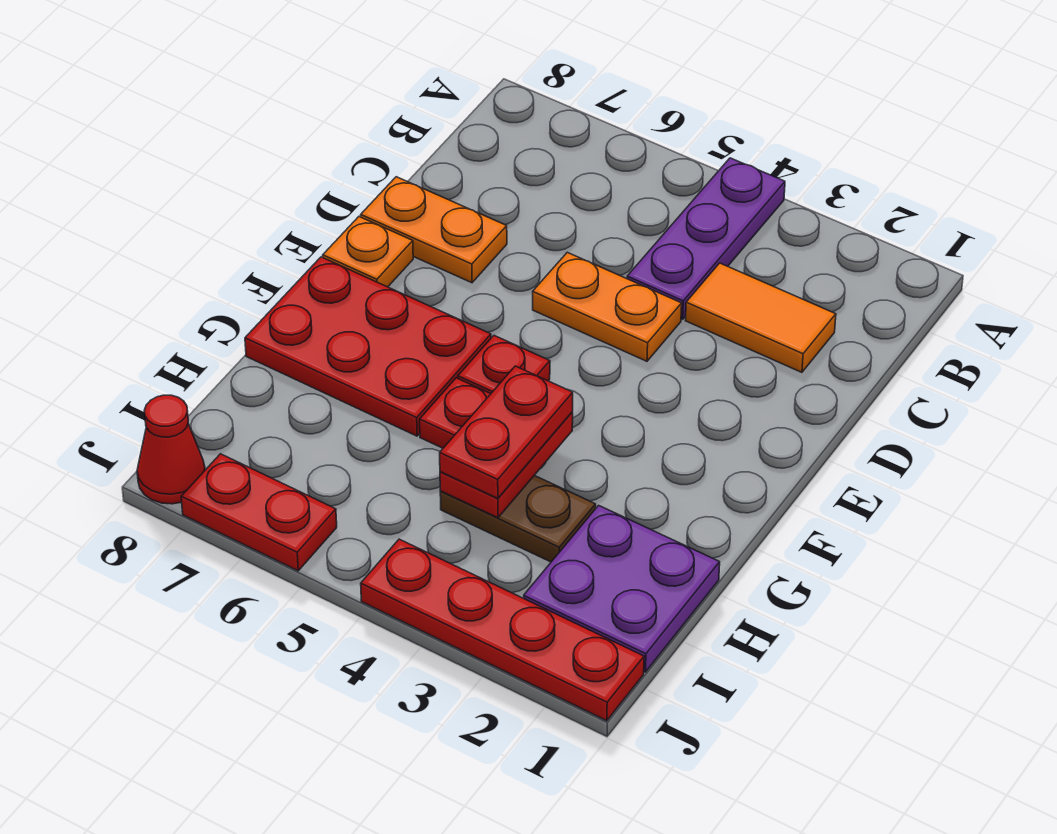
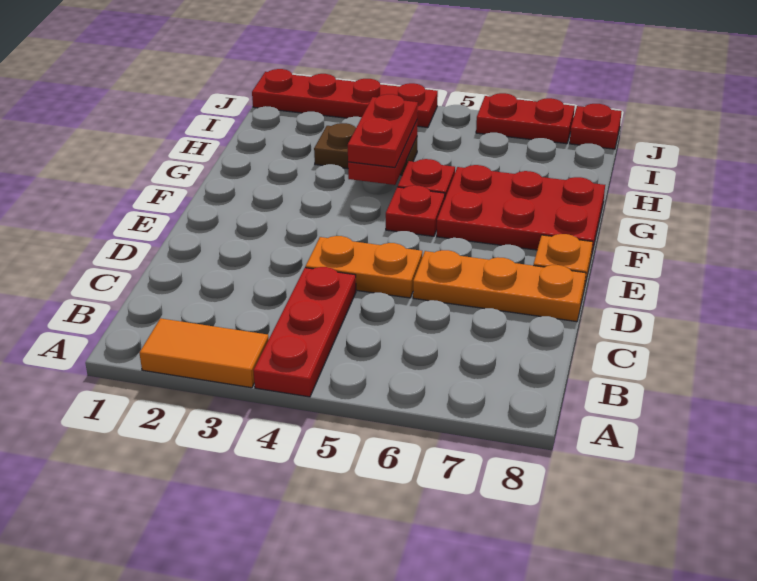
purple plate A4:C4 level 1 -> red plate A4:C4 level 1
orange tile C2:C3 level 1 -> orange tile A2:A3 level 1
orange plate D7:D8 level 1 -> orange plate D6:D8 level 1
purple plate H1:I2 level 1 -> none
red cone J8 level 1 -> red plate J8 level 1

